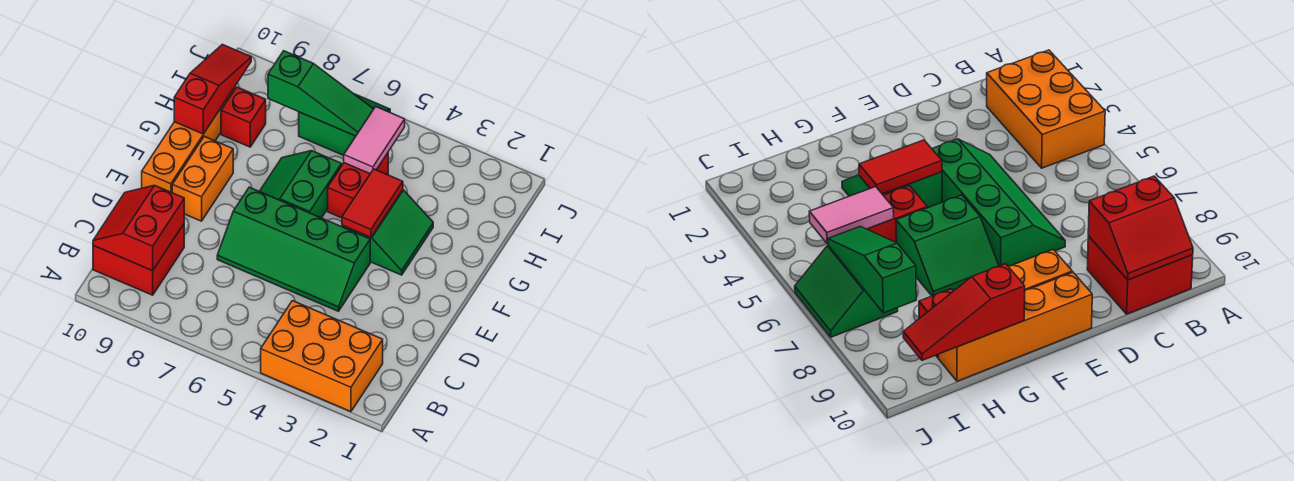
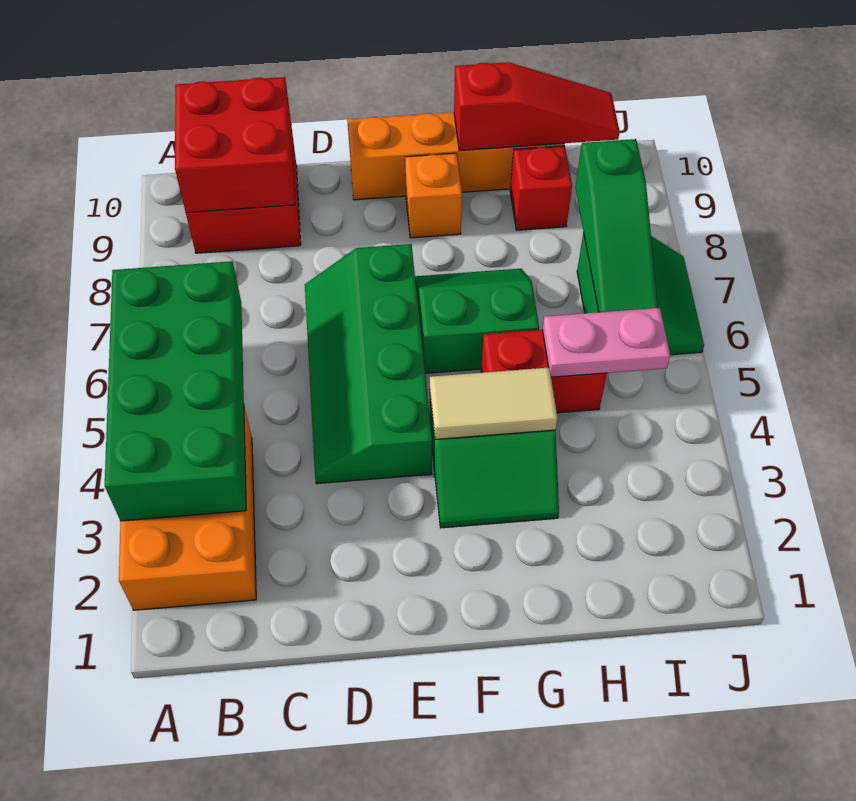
none -> green brick A3:B6 level 2
red slope B9:C10 level 2 top 9 -> red brick B9:C10 level 2
orange brick E9:F9 level 1 -> orange brick F9 level 1
red tile F4:G4 level 2 -> tan tile F4:G4 level 2
pink tile H5:I5 level 2 -> pink plate H5:I5 level 2

